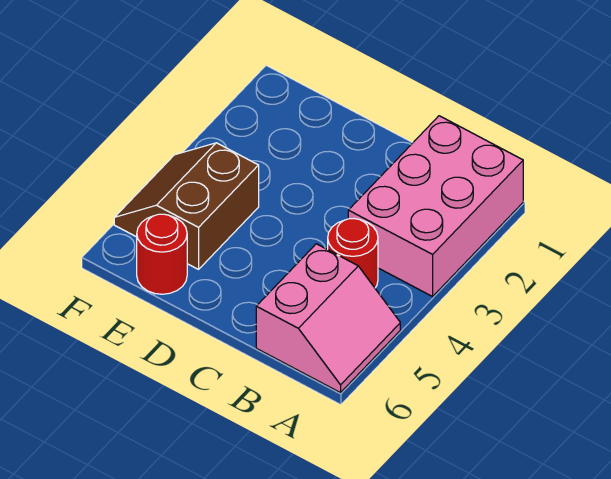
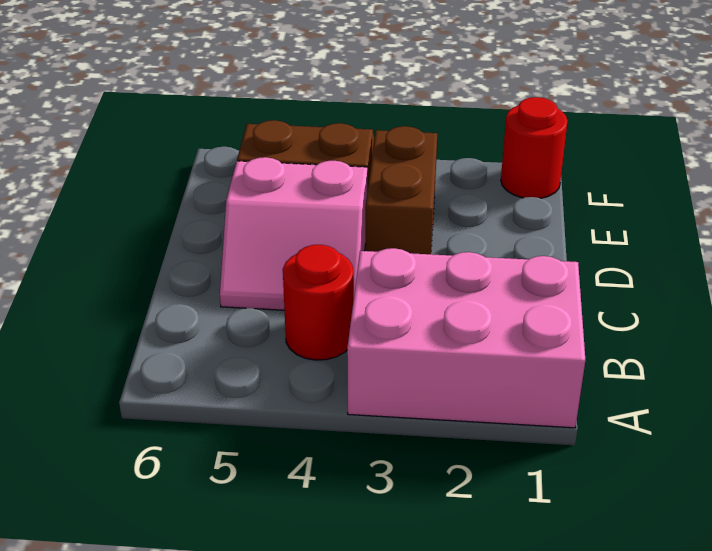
pink slope A5:B6 level 1 top B -> pink slope C4:D5 level 1 top D
none -> brown brick D3:E3 level 1
red round brick E6 level 1 -> red round brick F1 level 1

